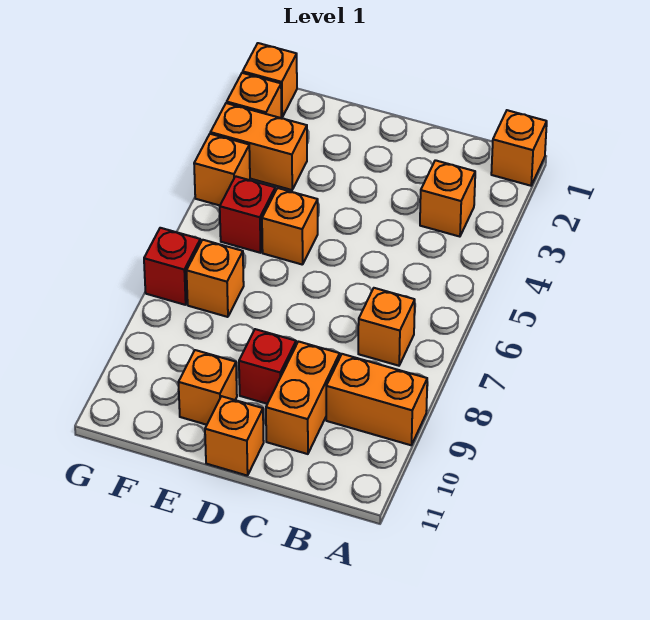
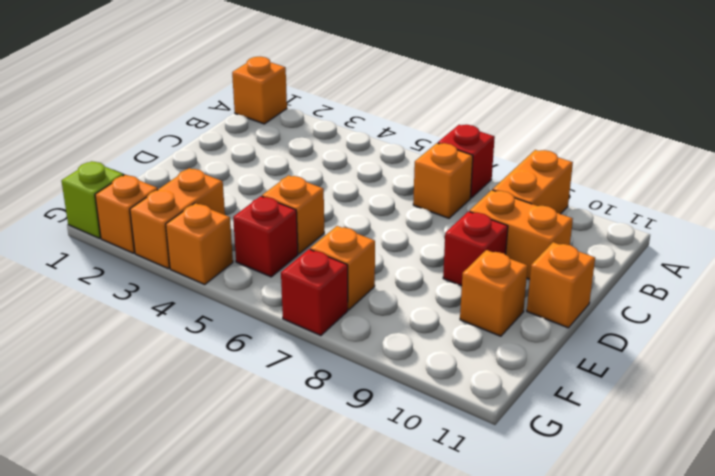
none -> red brick A7 level 1
orange brick B3 level 1 -> none
orange brick G1 level 1 -> lime brick G1 level 1

